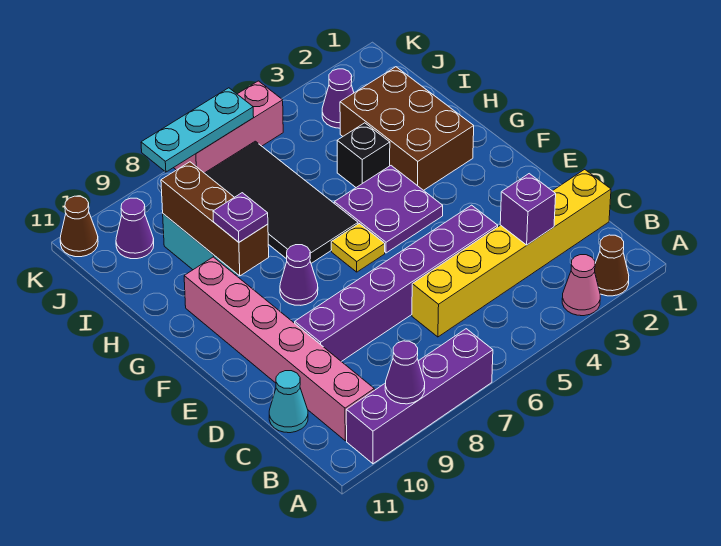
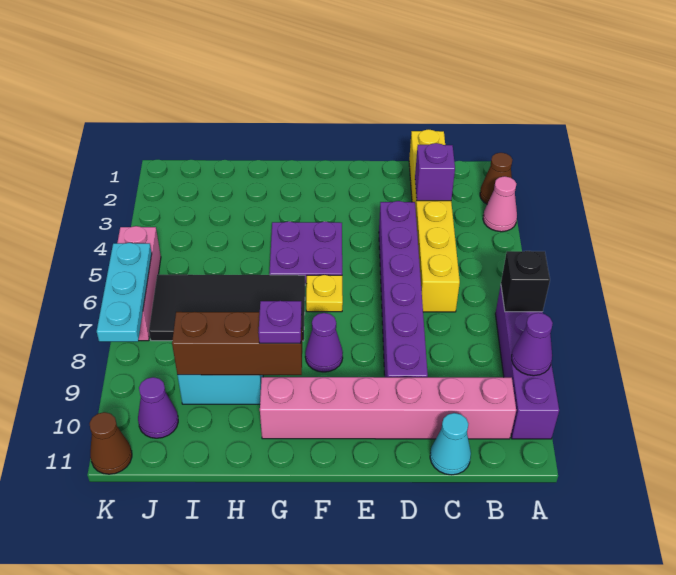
brown brick G2:I3 level 1 -> none
black brick H4 level 1 -> black brick A7 level 2
purple cone J3 level 1 -> none

